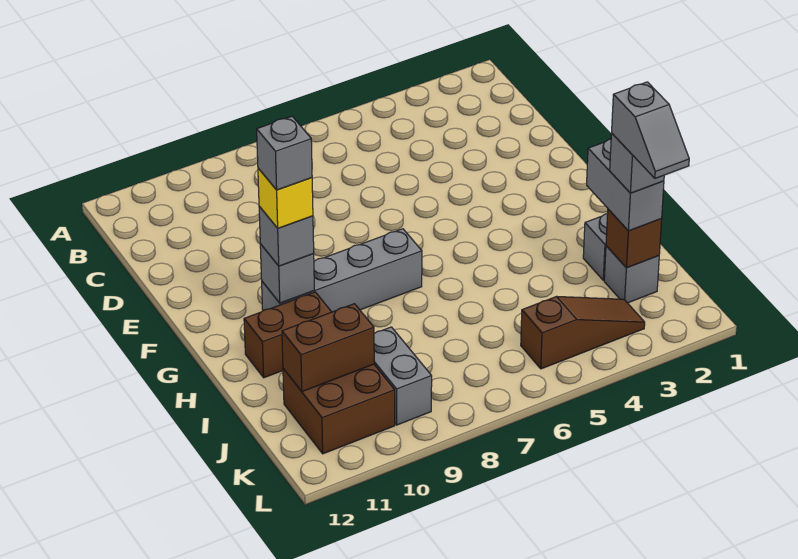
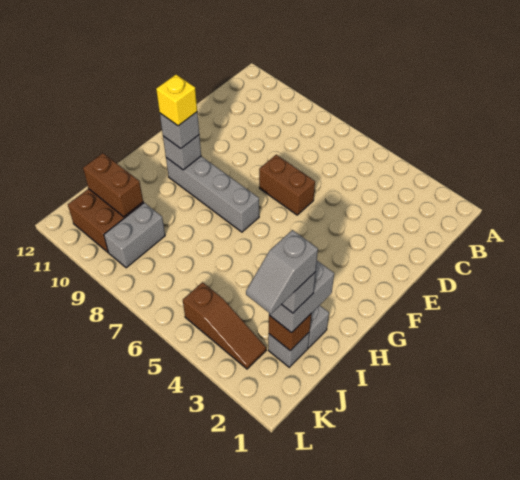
grey brick G10 level 5 -> none
brown brick H10:H11 level 1 -> brown brick E6:E7 level 1

